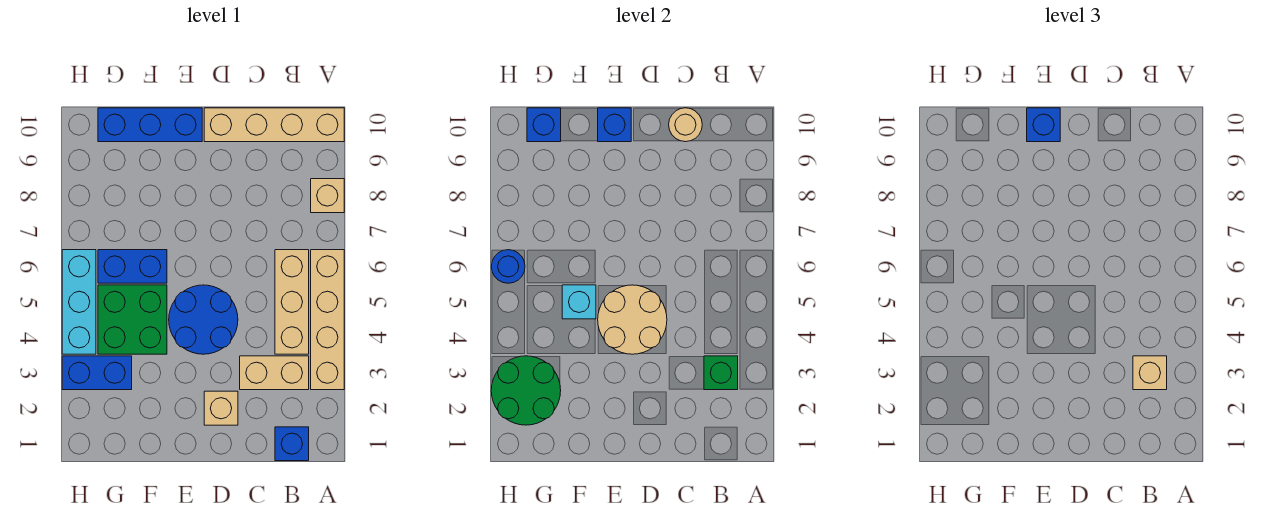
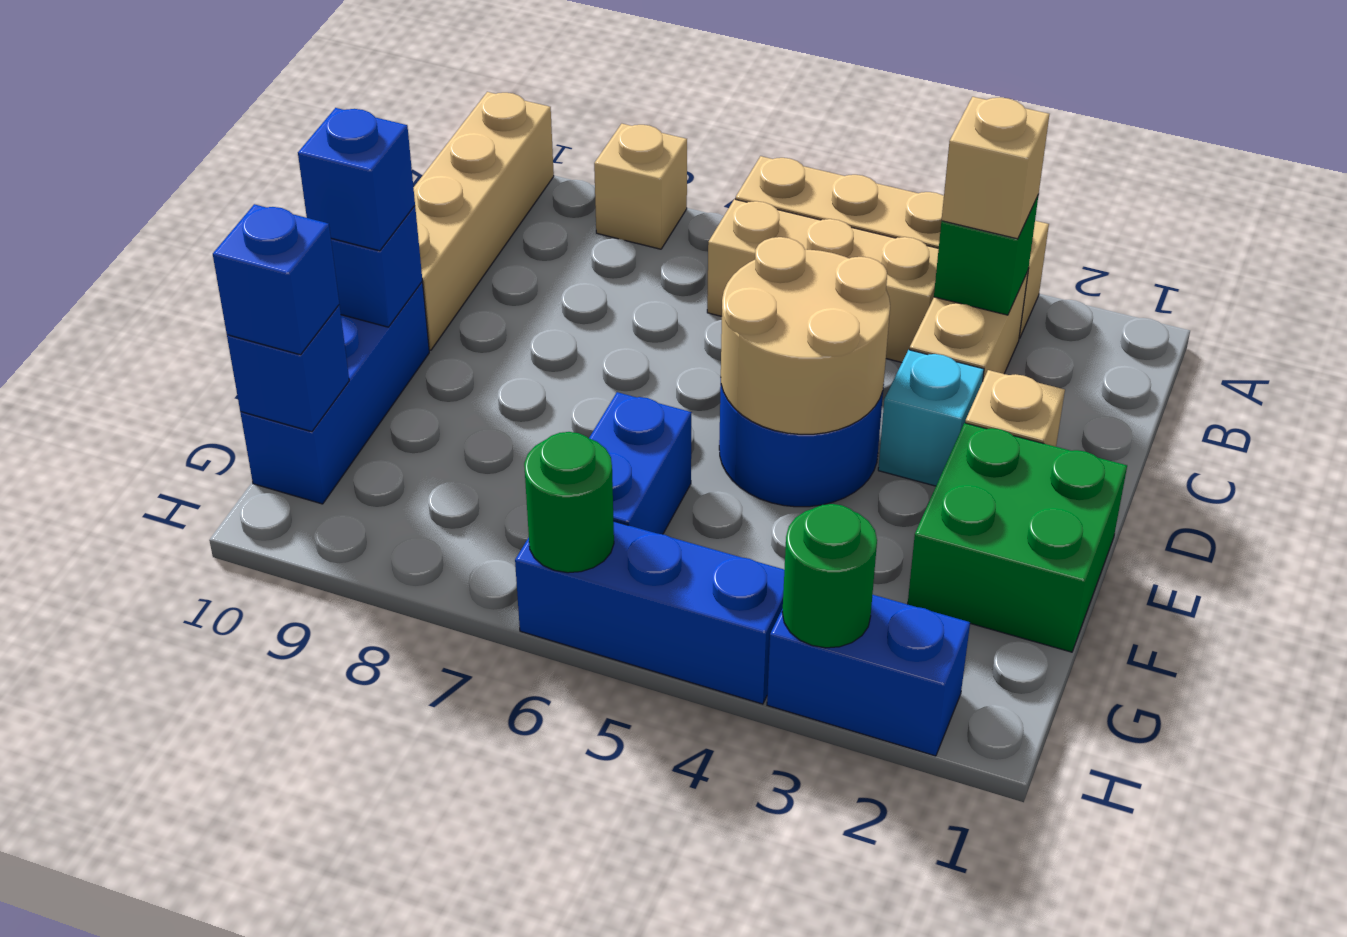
blue brick B1 level 1 -> blue brick G10 level 3
tan round brick C10 level 2 -> none
green brick F4:G5 level 1 -> green brick E1:F2 level 1
cyan brick F5 level 2 -> cyan brick D3 level 1
green round brick G2:H3 level 2 -> green round brick H3 level 2
blue brick G3:H3 level 1 -> blue brick H2:H3 level 1
cyan brick H4:H6 level 1 -> blue brick H4:H6 level 1
blue round brick H6 level 2 -> green round brick H6 level 2

